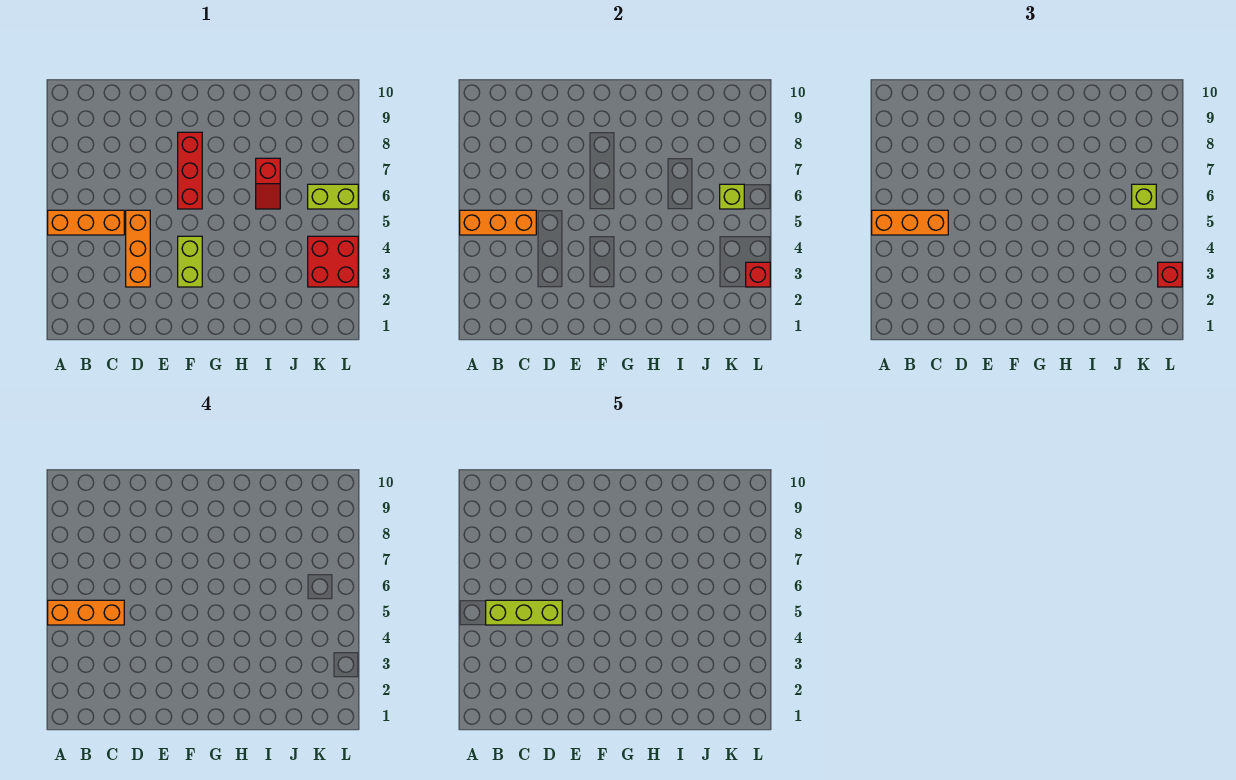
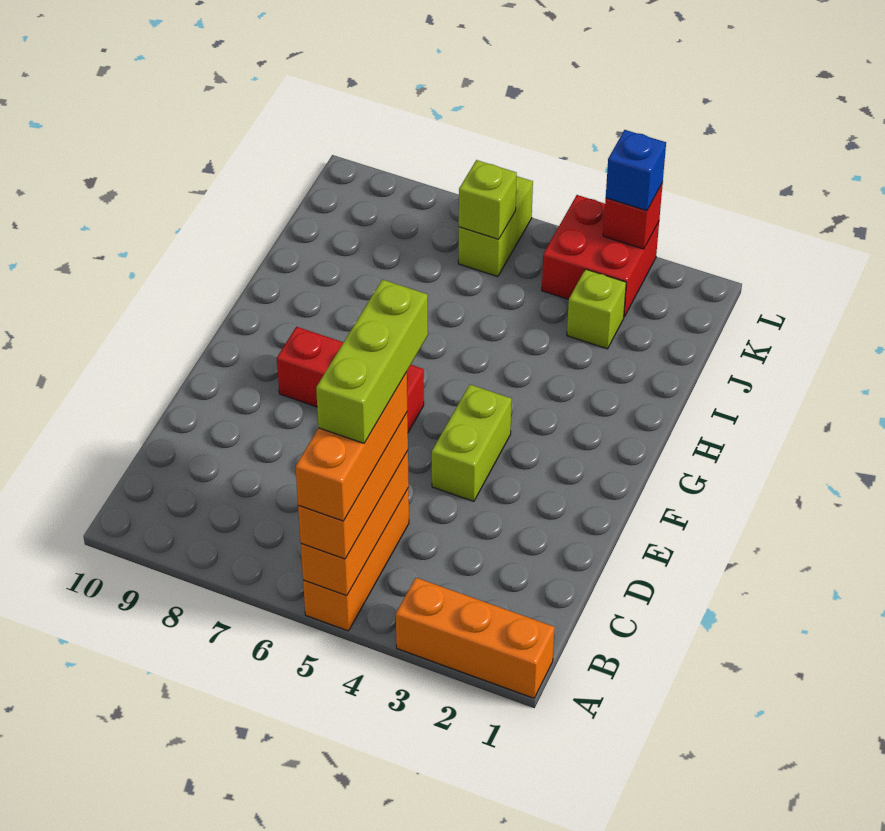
orange brick D3:D5 level 1 -> orange brick A1:A3 level 1
lime brick F3:F4 level 1 -> lime brick E4:F4 level 1
red slope I6:I7 level 1 top 7 -> none
lime brick K6 level 3 -> lime brick J3 level 1
red brick L3 level 3 -> blue brick L3 level 3

